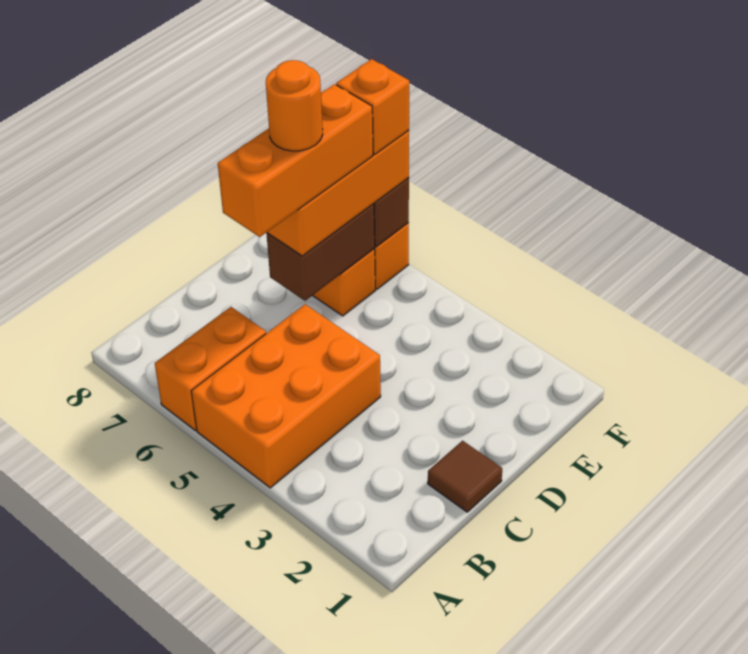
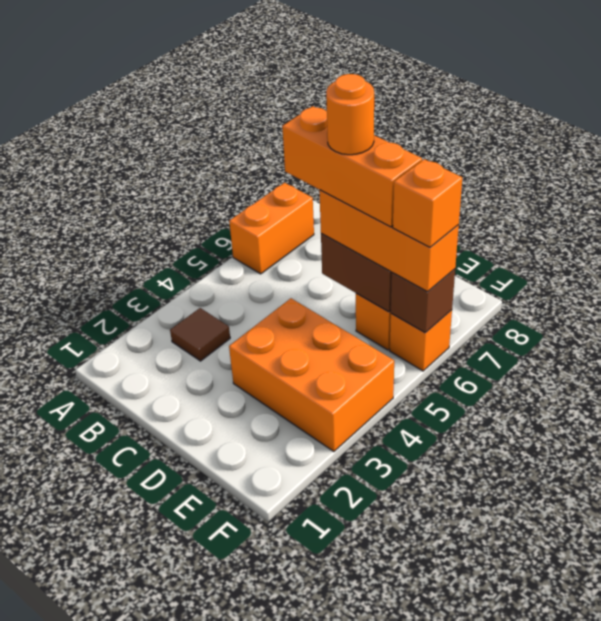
orange brick A4:C5 level 1 -> orange brick D3:F4 level 1
orange brick A6:B6 level 1 -> orange brick A6:A7 level 1
brown tile C1 level 1 -> brown tile B3 level 1

